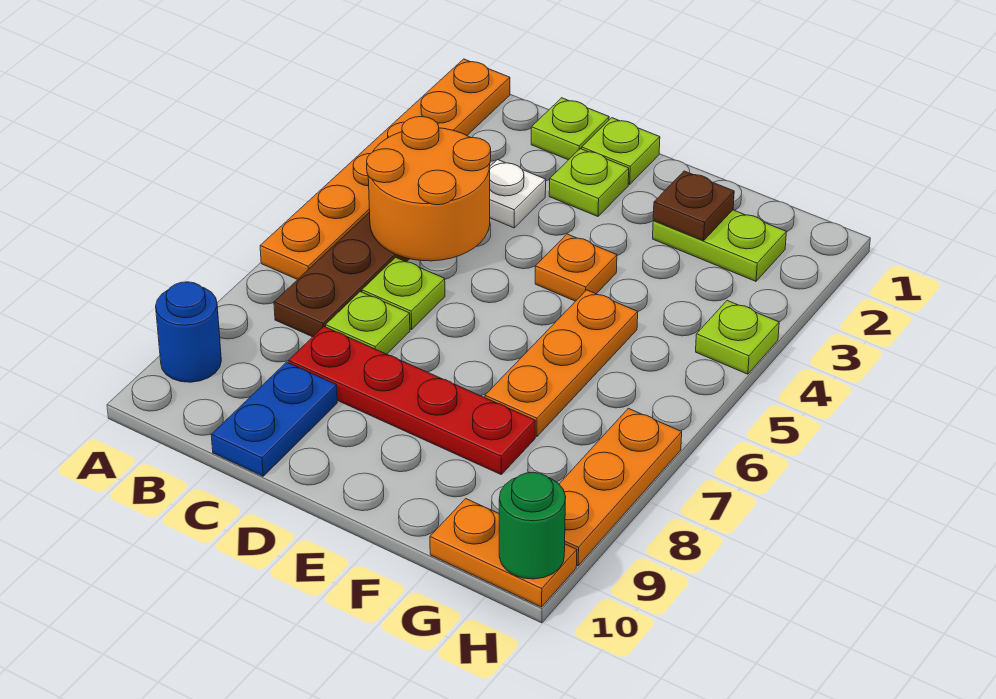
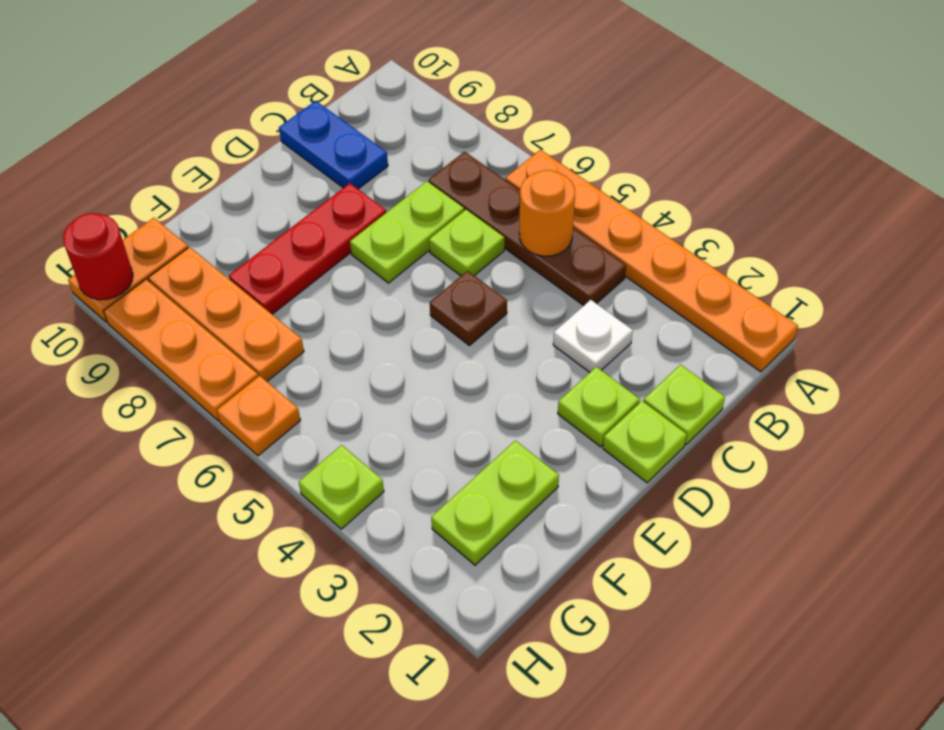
blue round brick A9 level 1 -> none
orange round brick B4:C5 level 2 -> orange round brick B5 level 2
lime plate C7 level 1 -> lime plate C7:D7 level 1
red plate C8:F8 level 1 -> red plate D8:F8 level 1
orange plate E4 level 1 -> orange plate H6 level 1
brown plate F2 level 2 -> brown plate D5 level 1
orange plate F5:F7 level 1 -> orange plate G7:G9 level 1
green round brick H10 level 2 -> red round brick H10 level 2

